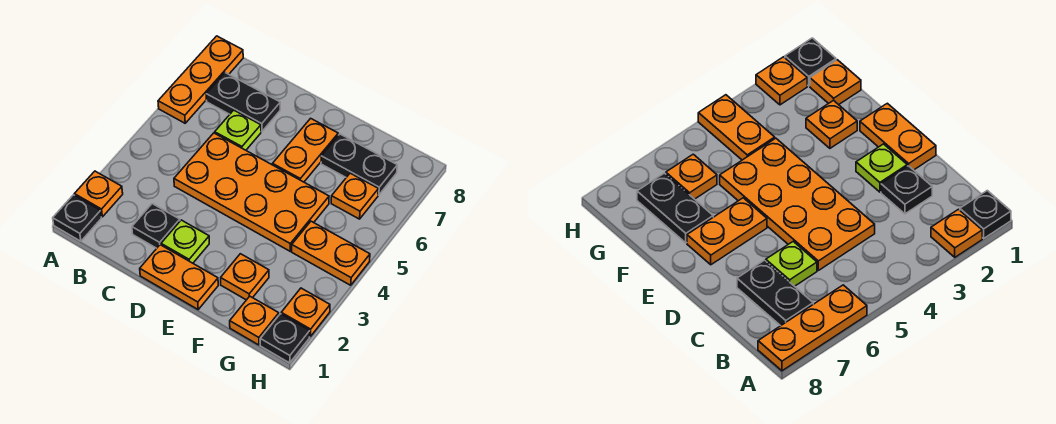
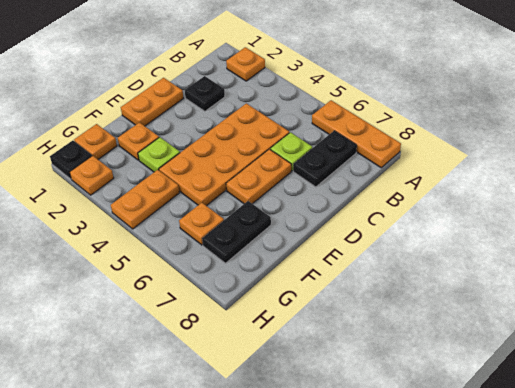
black plate A1 level 1 -> none
lime plate D2 level 1 -> lime plate F3 level 1
orange plate E6:E7 level 1 -> orange plate D6:E6 level 1

